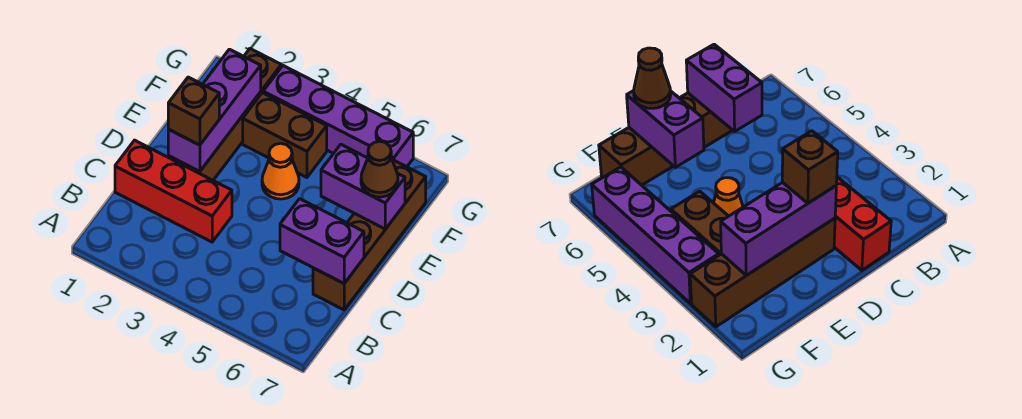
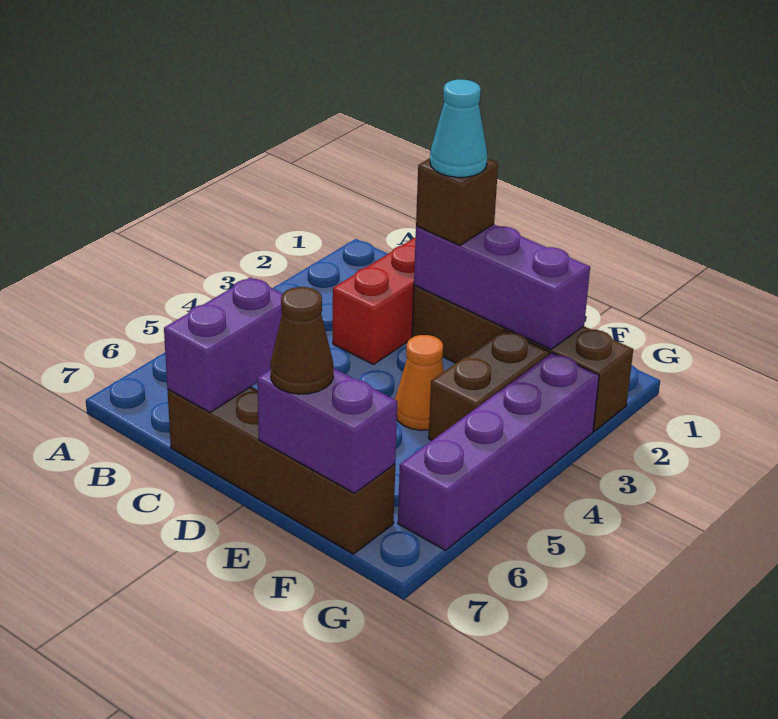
none -> cyan cone D2 level 4
purple brick E6:E7 level 2 -> purple brick E7:F7 level 2

